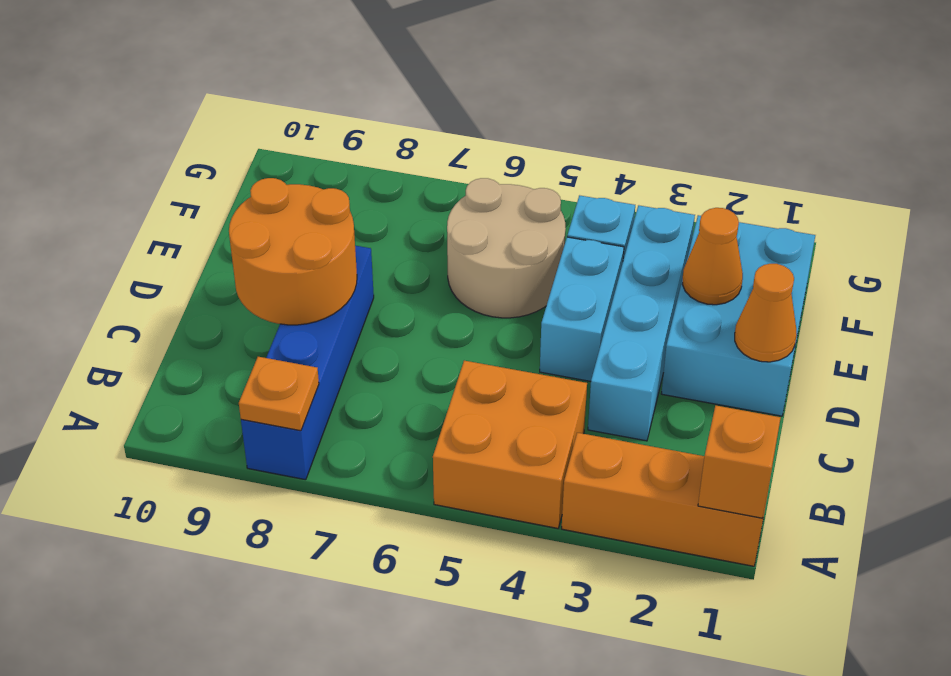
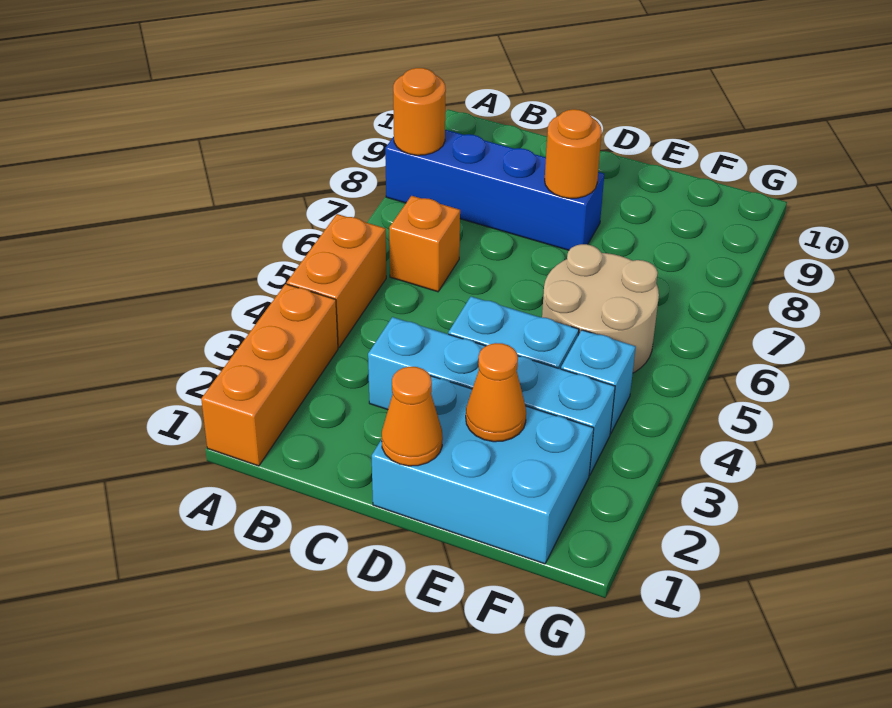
orange brick A1 level 2 -> orange brick B6 level 1
orange brick A4:B5 level 1 -> orange brick A4:A5 level 1
orange plate A8 level 2 -> orange round brick A8 level 2
orange round brick C8:D9 level 2 -> orange round brick D8 level 2

